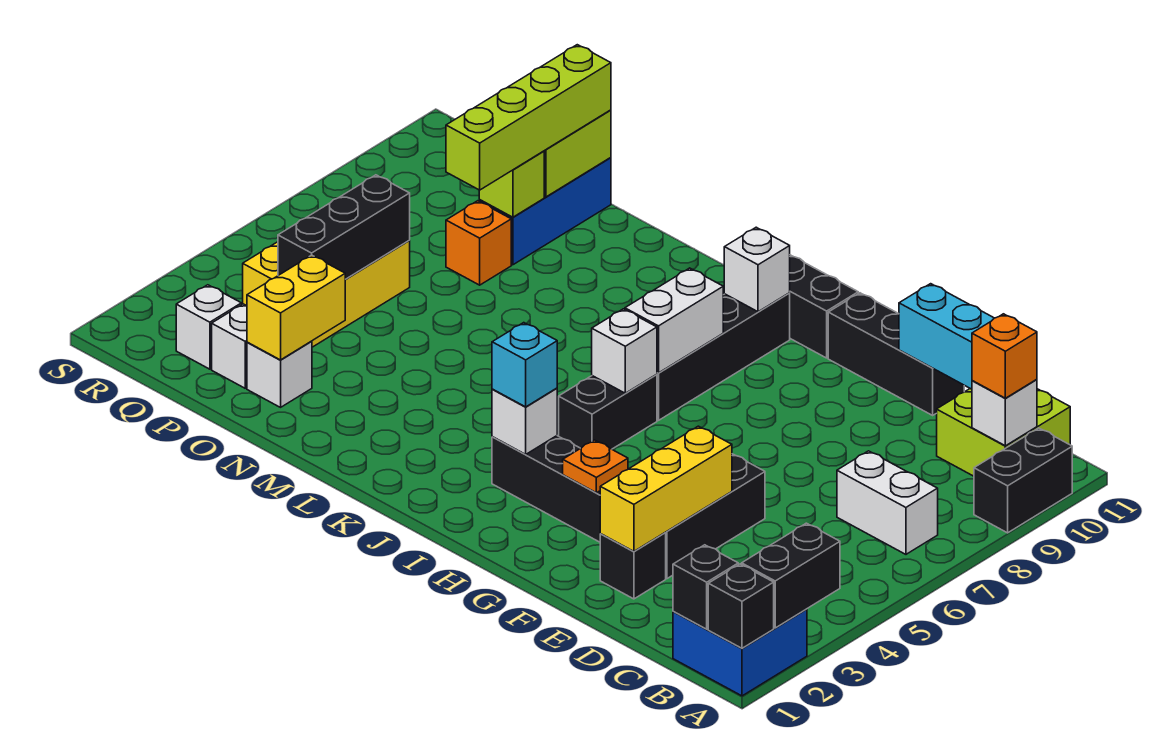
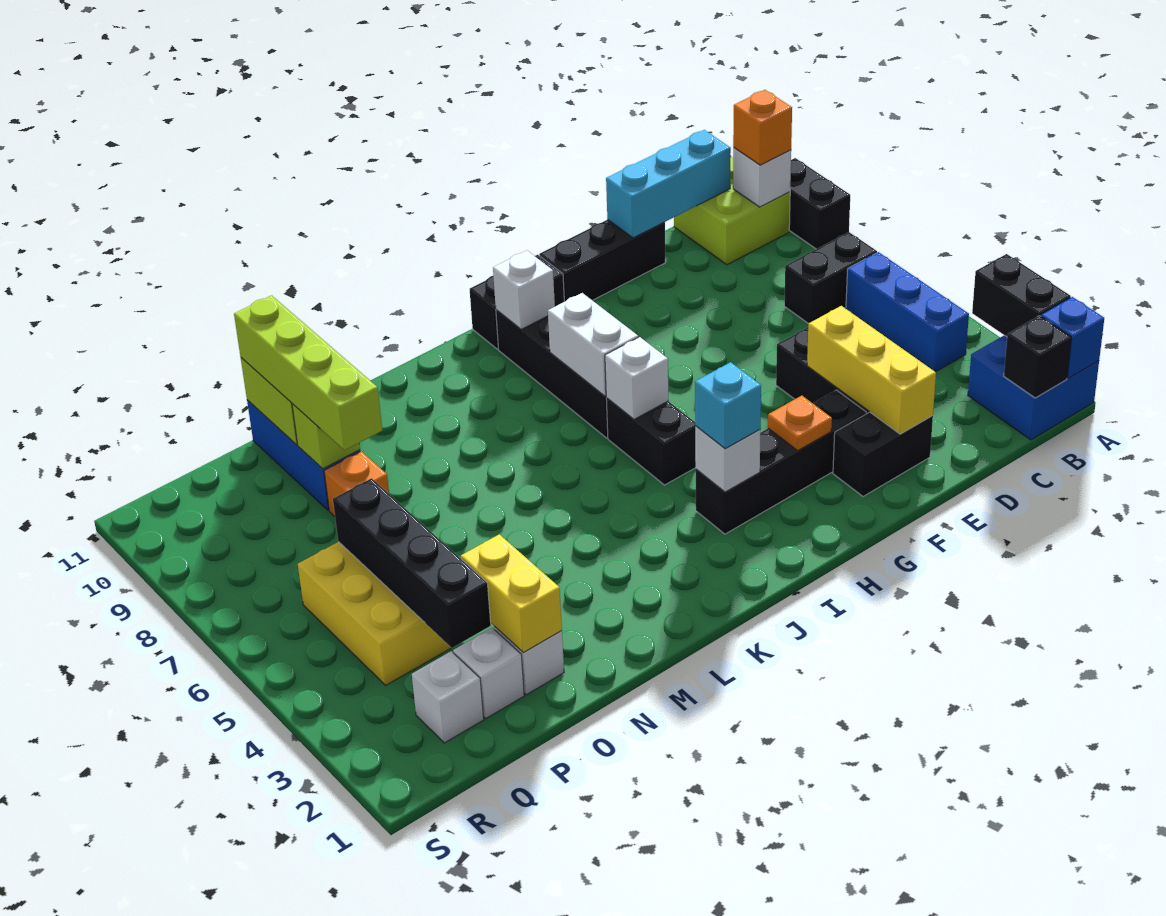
black brick A1 level 2 -> blue brick A1 level 2
none -> blue brick B4:B6 level 1
white brick B7:C7 level 1 -> black brick B7:C7 level 1
black brick E2 level 1 -> black brick E2:F2 level 1
black brick P4:P6 level 2 -> black brick P3:P6 level 2

